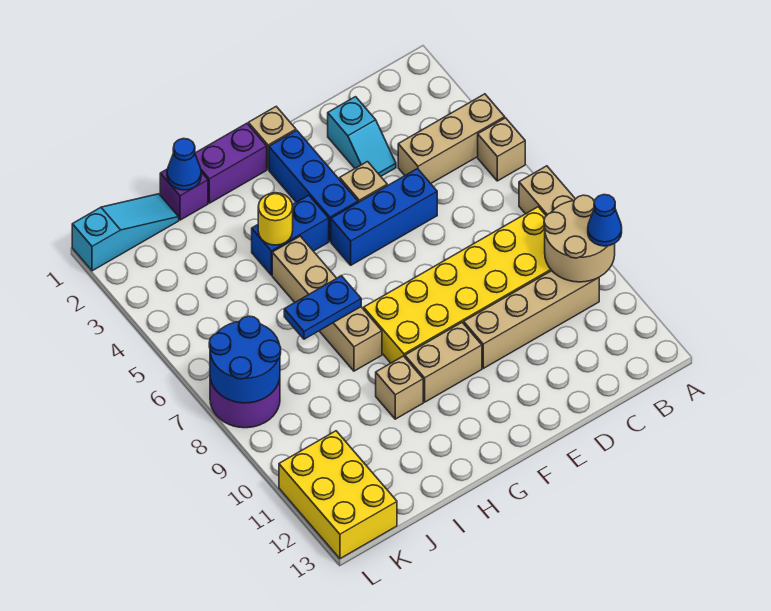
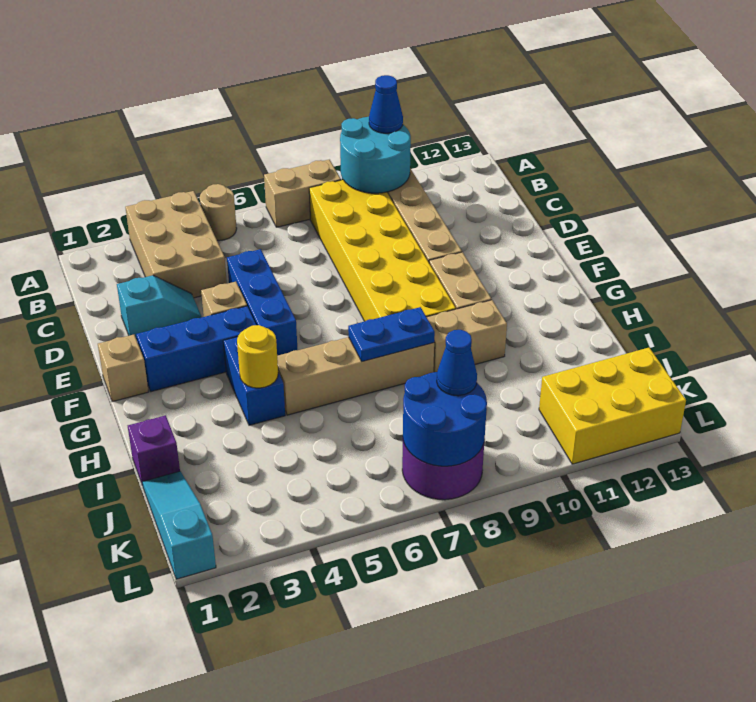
tan brick A4:C4 level 1 -> tan brick A3:C4 level 1
tan brick A5 level 1 -> tan round brick A5 level 1
tan round brick A9:B10 level 2 -> cyan round brick A9:B10 level 2
purple brick G1:H1 level 1 -> none
blue plate H7:I7 level 2 -> blue plate H7:H8 level 2
tan brick H10 level 1 -> tan brick H9:H10 level 1
blue cone I1 level 2 -> blue cone K8 level 3

